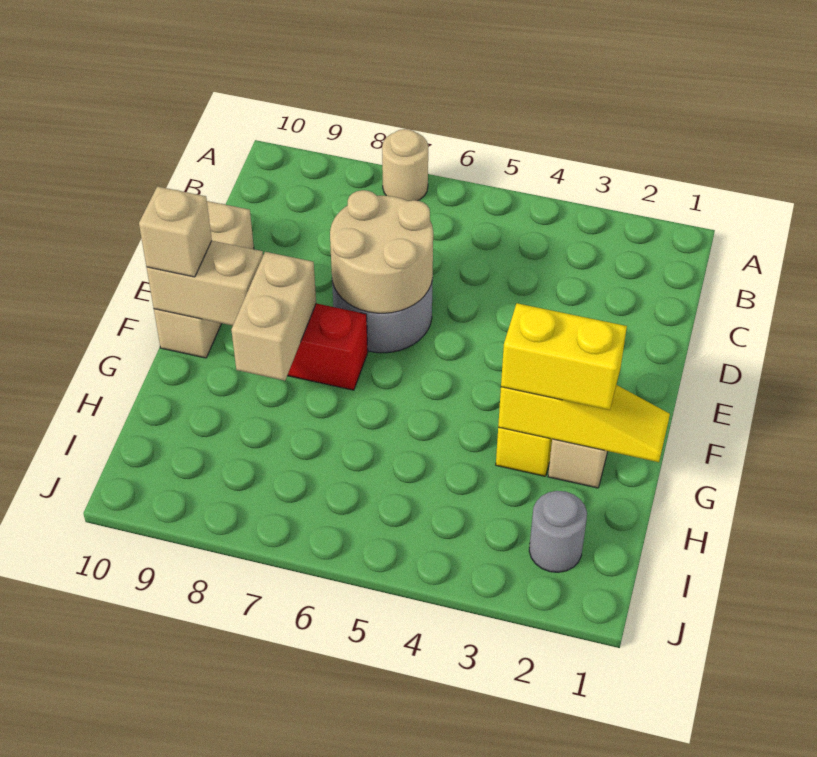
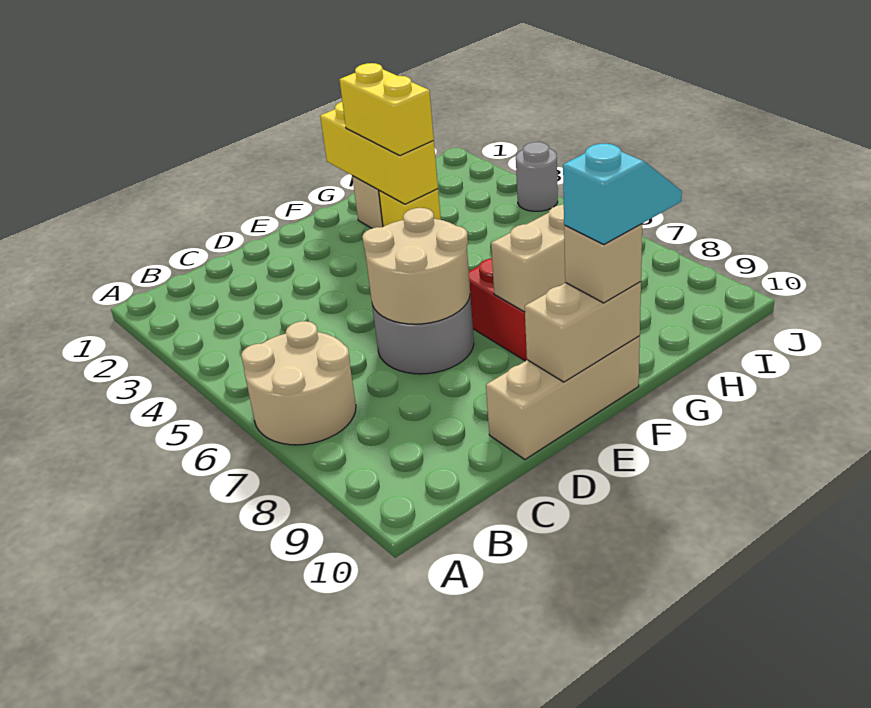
tan round brick A7 level 1 -> tan round brick A6:B7 level 1
tan brick F9:F10 level 2 -> tan brick E10:F10 level 2
none -> cyan slope F10:G10 level 4 top F
yellow slope G1:G3 level 2 top 3 -> yellow brick G1:G3 level 2
grey round brick I2 level 1 -> grey round brick J4 level 1

